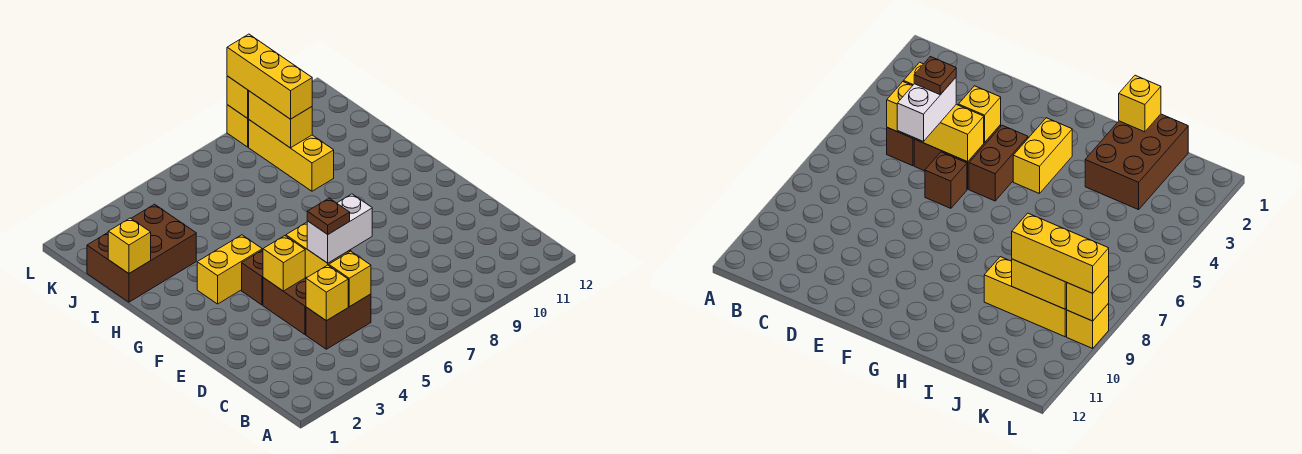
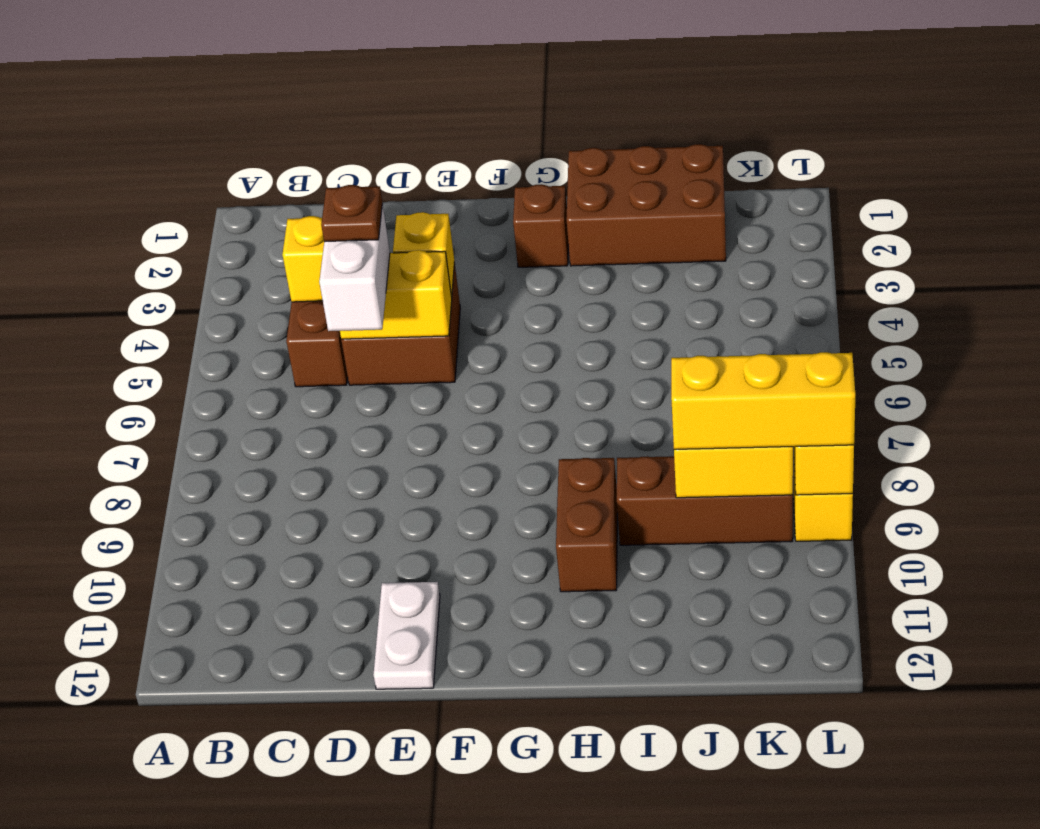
yellow brick C5 level 2 -> none
brown brick E6 level 1 -> brown brick G2 level 1
none -> white plate E11:E12 level 1
brown brick F4:F5 level 1 -> brown brick H9:H10 level 1
yellow brick G3:G4 level 1 -> none
brown brick I1:J3 level 1 -> brown brick H1:J2 level 1
yellow brick I1 level 2 -> none
yellow brick I9:K9 level 1 -> brown brick I9:K9 level 1

